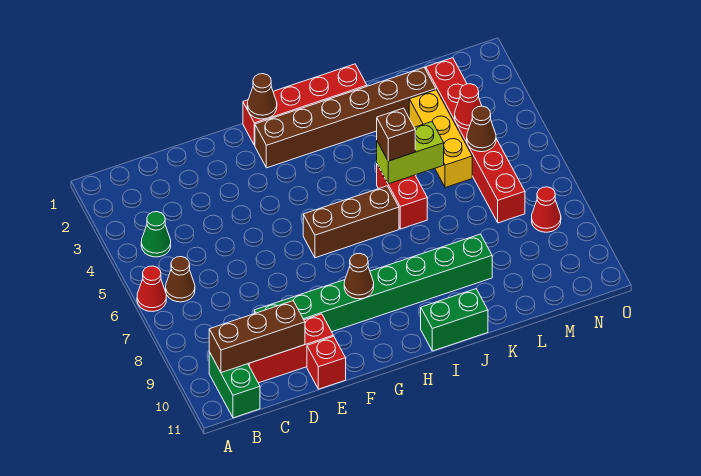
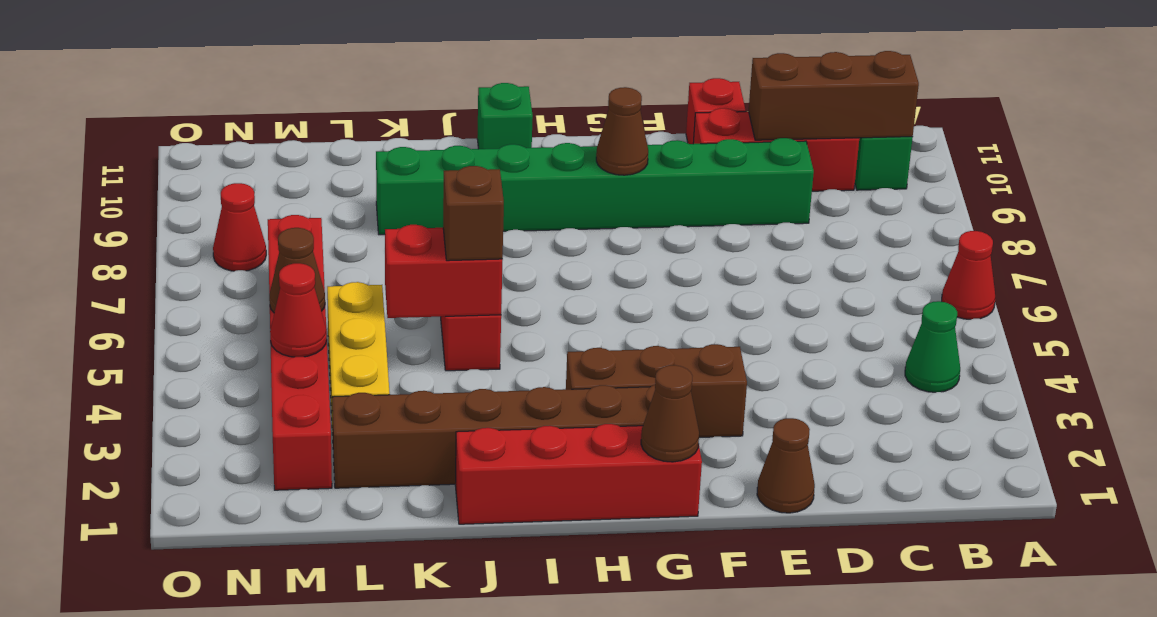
brown cone B6 level 1 -> brown cone E1 level 1
brown brick G6:I6 level 1 -> brown brick F3:H3 level 1
green brick I11:J11 level 1 -> green brick I11 level 1
lime brick J5:K5 level 2 -> red brick J5:K5 level 2

